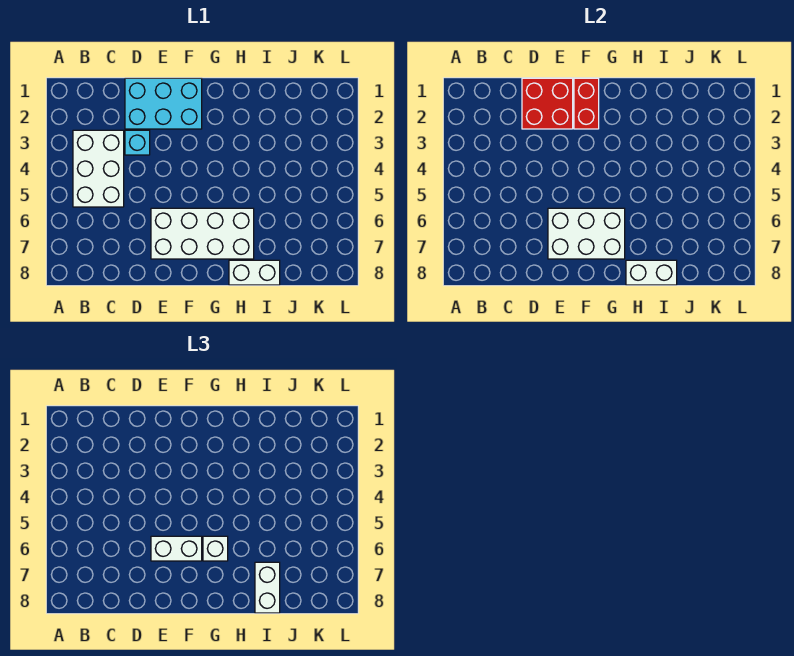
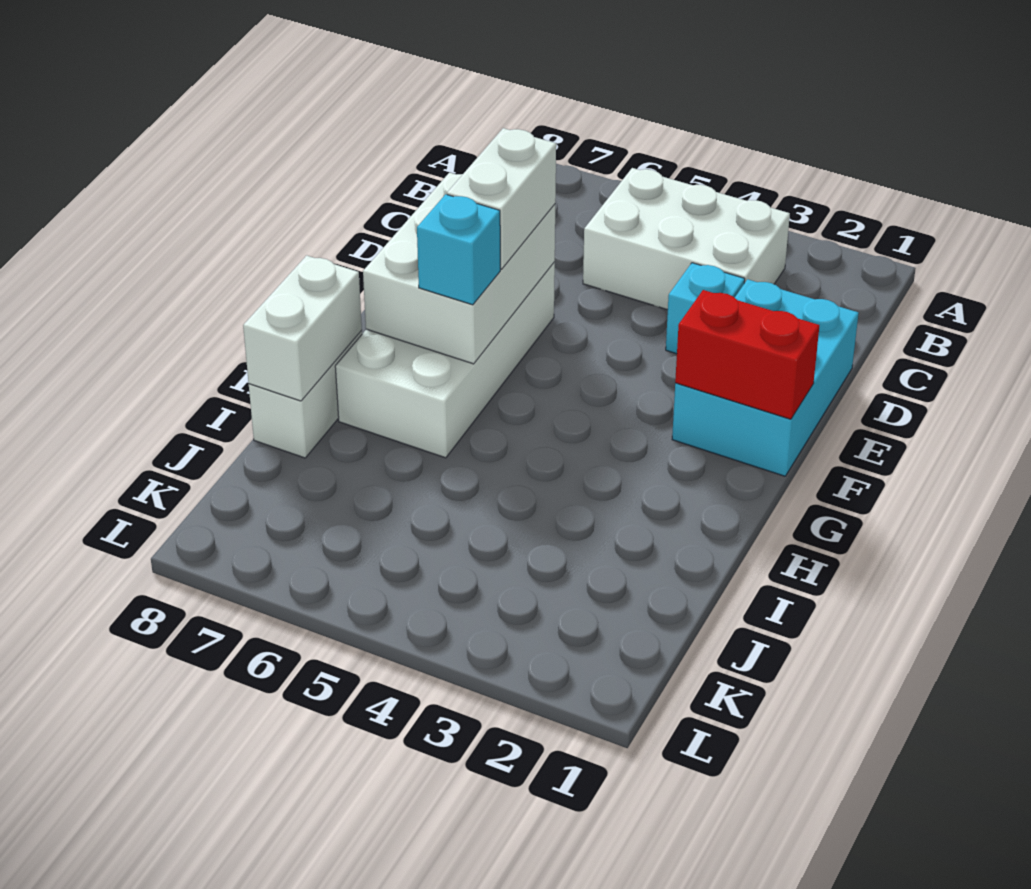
red brick D1:E2 level 2 -> none
white brick G6 level 3 -> cyan brick G6 level 3
white brick I7:I8 level 3 -> none

